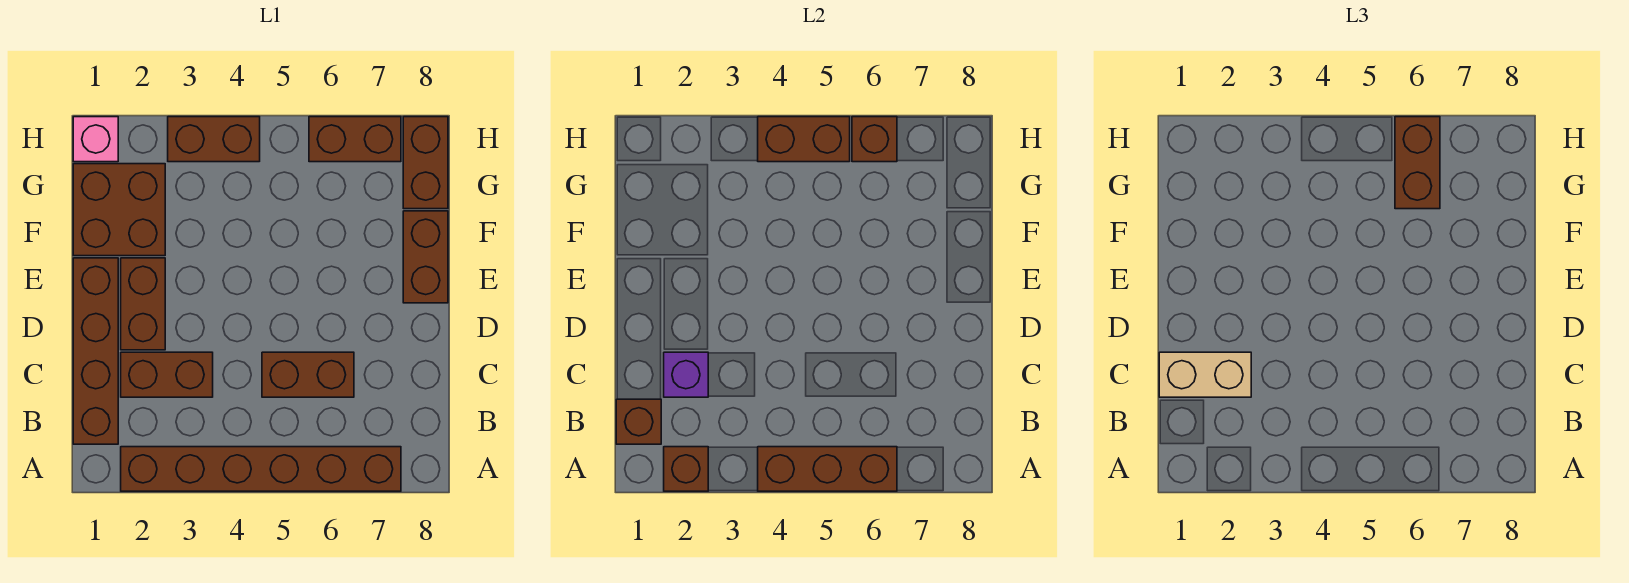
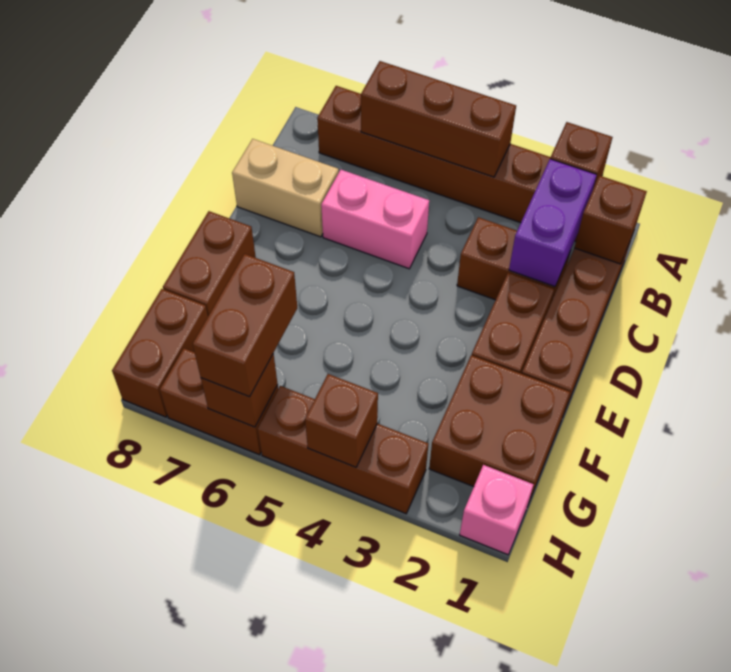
tan brick C1:C2 level 3 -> tan brick C7:C8 level 1
purple brick C2 level 2 -> purple brick B2:C2 level 2
brown brick C5:C6 level 1 -> pink brick C5:C6 level 1
brown brick H3:H4 level 1 -> brown brick H3:H5 level 1
brown brick H4:H5 level 2 -> brown brick H4 level 2

